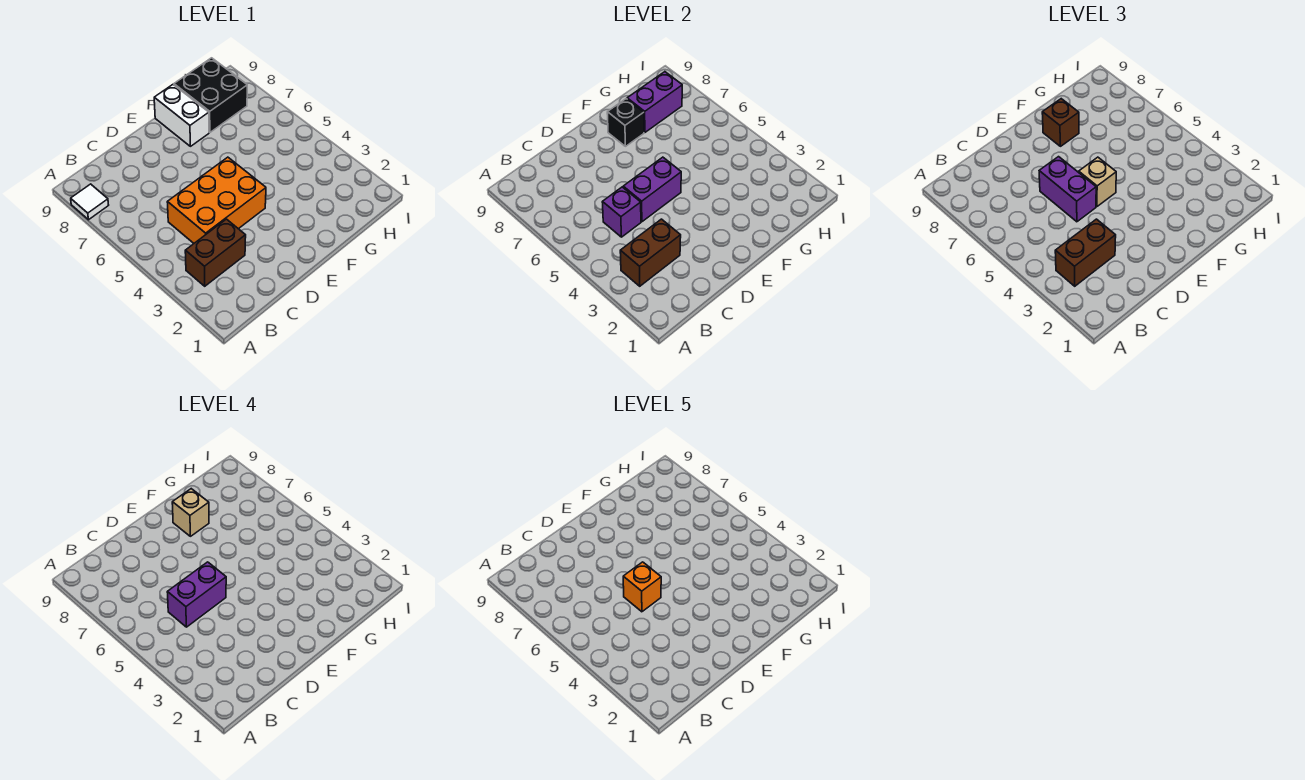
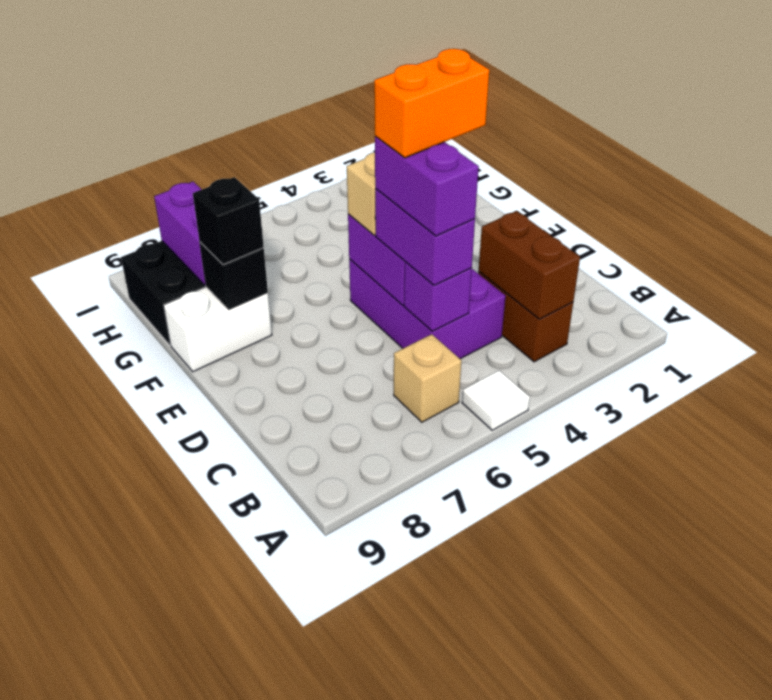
white tile A8 level 1 -> white tile A5 level 1
brown brick B3:C3 level 3 -> none
orange brick C4:E5 level 1 -> purple brick C4:E5 level 1
purple brick D5:D6 level 3 -> purple brick C5:D5 level 3
orange brick D5 level 5 -> orange brick D4:D5 level 5
brown brick F8 level 3 -> black brick F8 level 3
tan brick F8 level 4 -> tan brick B6 level 1

